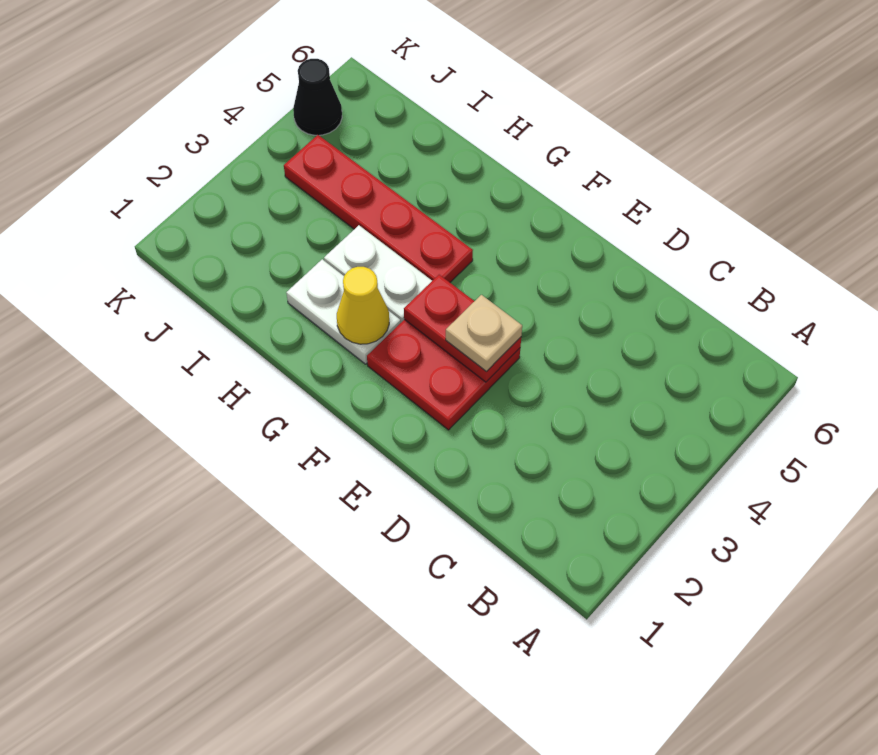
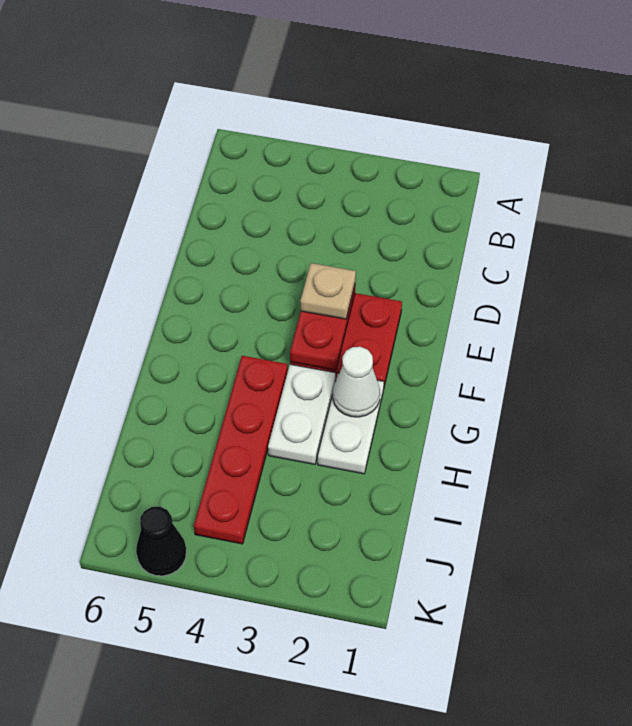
yellow cone G2 level 2 -> white cone G2 level 2

